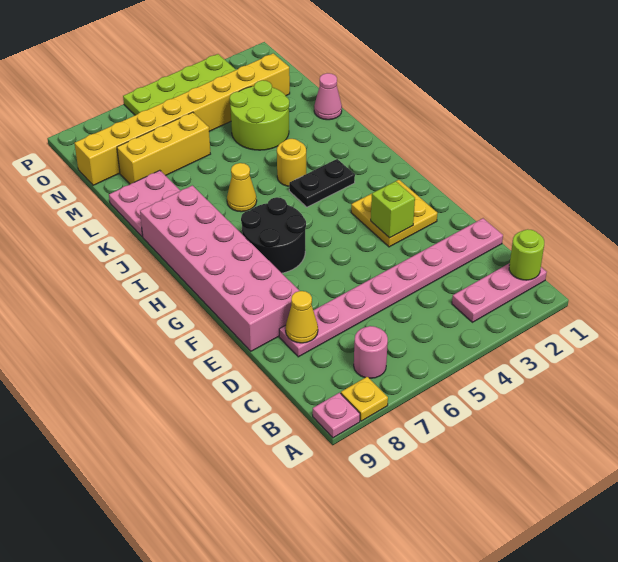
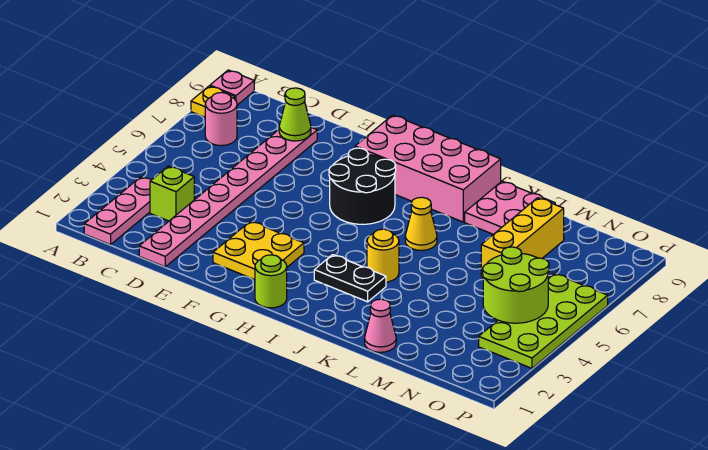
lime round brick B1 level 2 -> lime round brick H1 level 1
yellow cone D8 level 2 -> lime cone D8 level 2
pink brick E8:J9 level 1 -> pink brick G8:J9 level 1
lime brick F3 level 2 -> lime brick C3 level 1
black plate I3:I4 level 1 -> black plate I3:J3 level 1
lime round brick L3:M4 level 1 -> lime round brick N4:O5 level 2
yellow brick N2:N9 level 1 -> none

